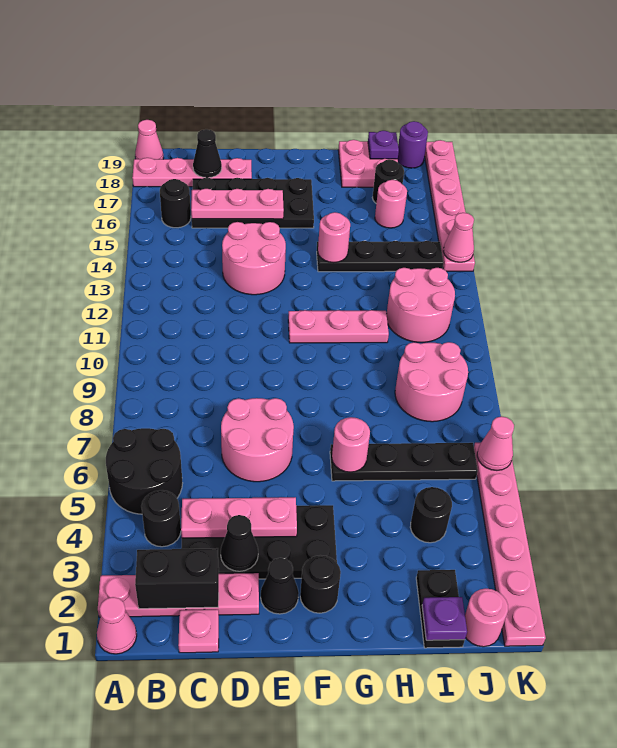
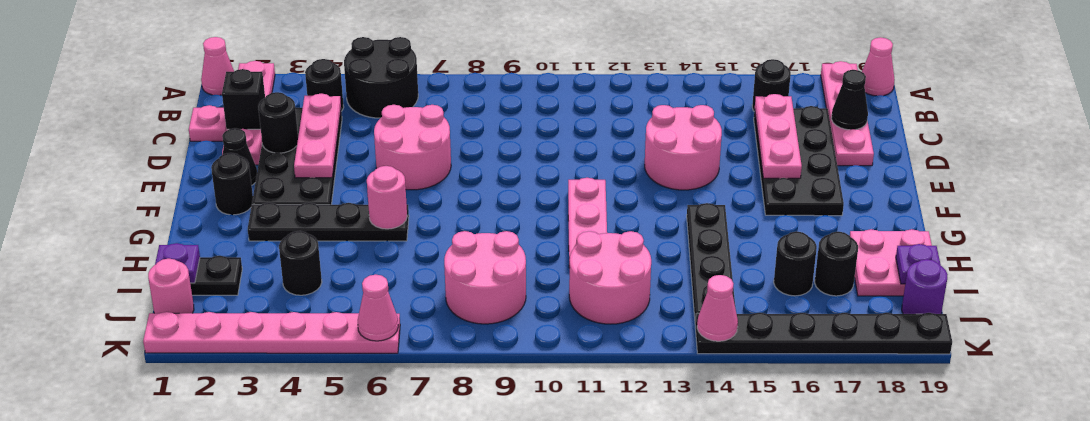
black brick B2:C2 level 2 -> black brick C2 level 2
black cone D3 level 2 -> black round brick D3 level 2
black plate G6:J6 level 1 -> black plate G3:G6 level 1
pink round brick G14 level 2 -> none
pink round brick I16 level 1 -> black round brick I16 level 1
pink plate K14:K19 level 1 -> black plate K14:K19 level 1

